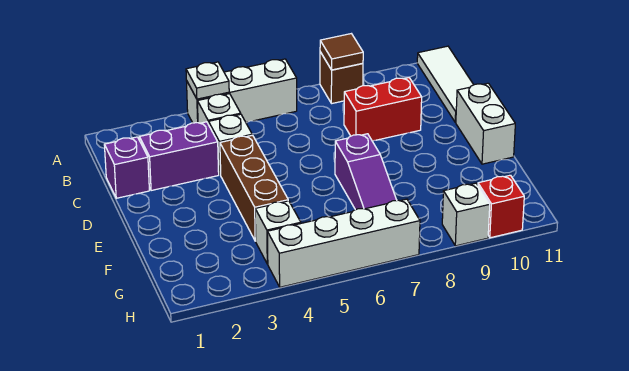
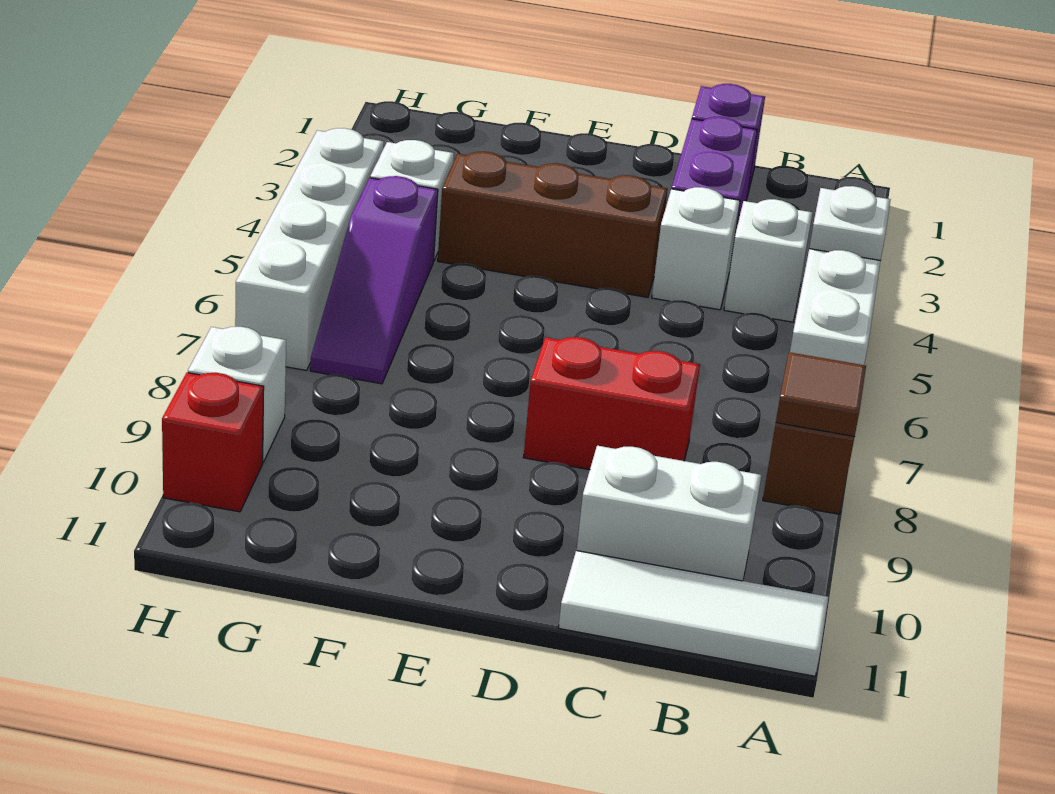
red brick C8:C9 level 1 -> red brick C8:D8 level 1
white brick D11:E11 level 1 -> white brick B10:C10 level 1
purple slope E7:G7 level 1 top E -> purple slope G5:G7 level 1 top 5

